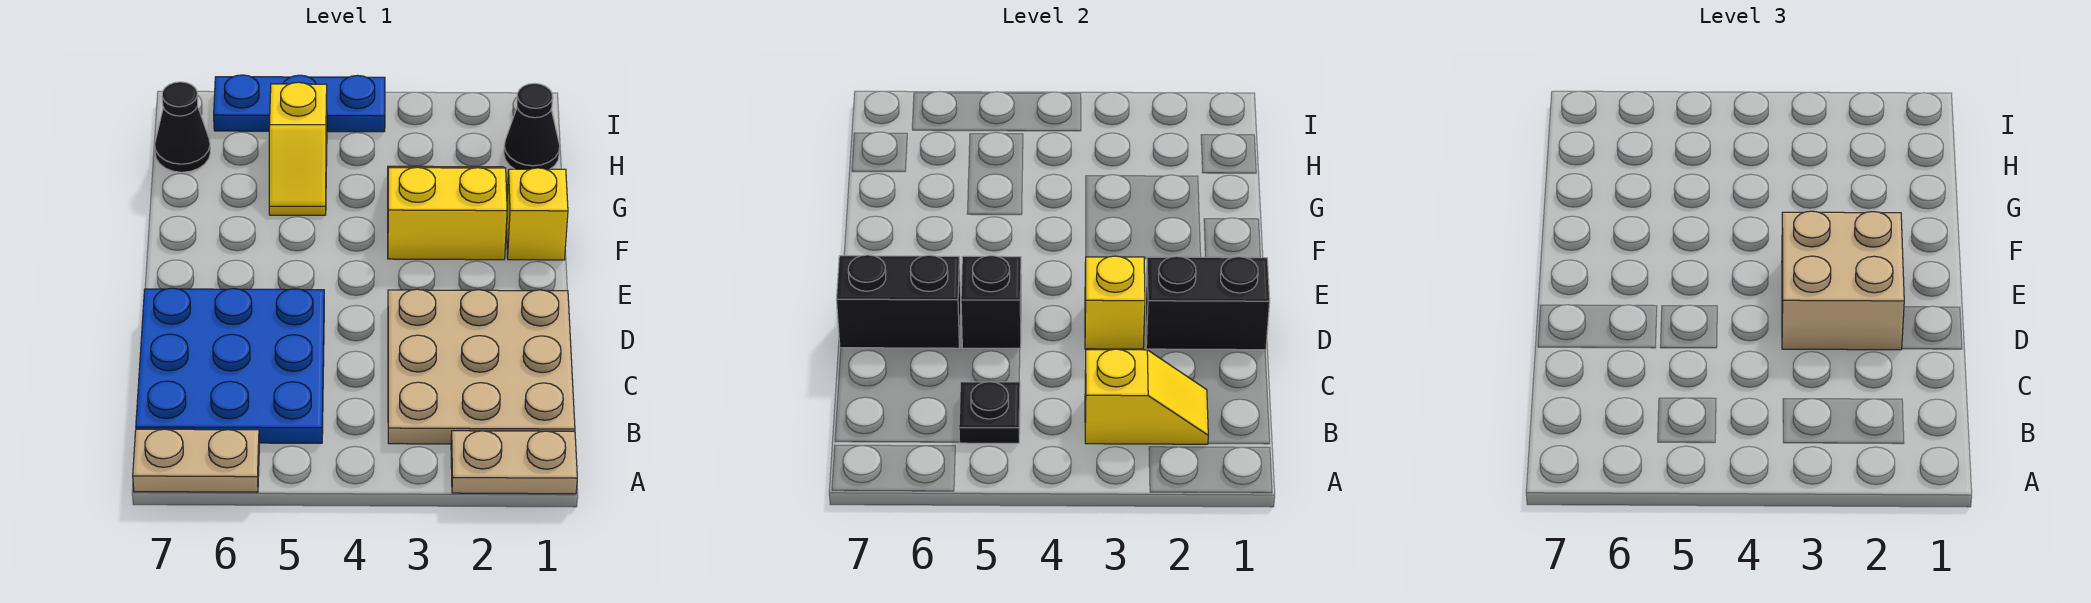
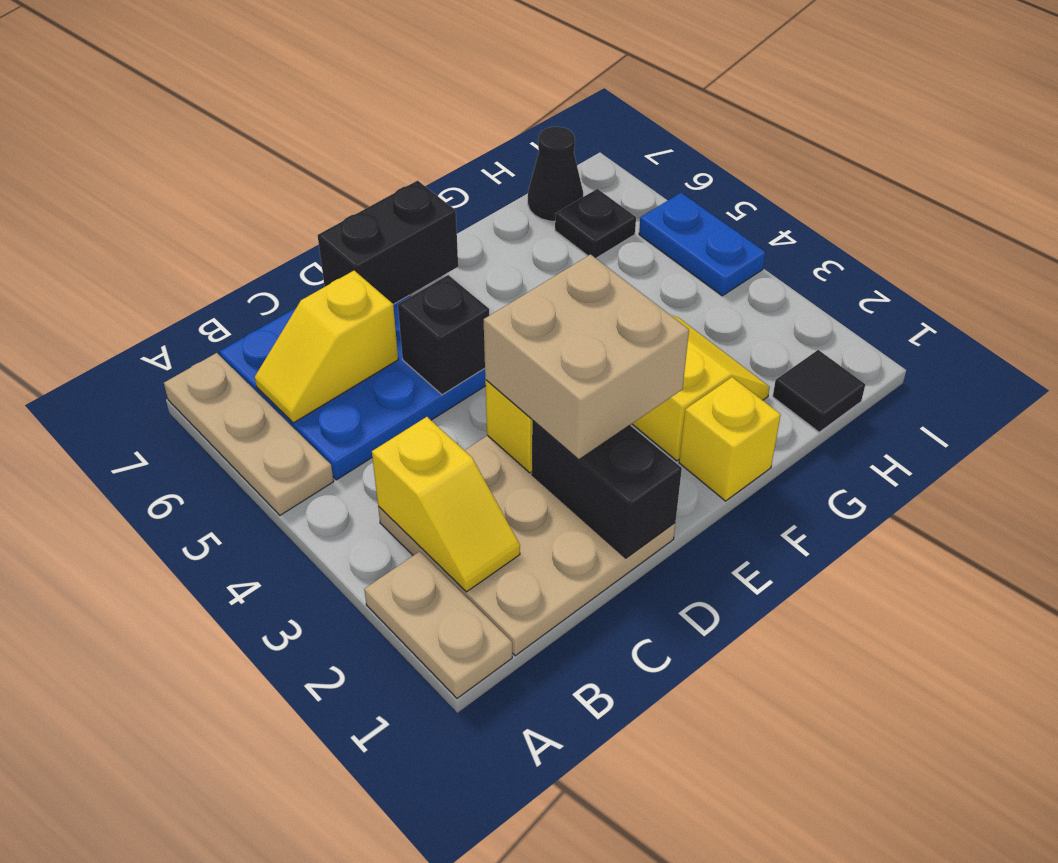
tan plate A6:A7 level 1 -> tan plate A5:A7 level 1
black plate B5 level 2 -> black plate H6 level 1
black brick D6:D7 level 2 -> black brick D7:E7 level 2
yellow slope G5:H5 level 1 top H -> yellow slope B6:C6 level 2 top C
black cone H1 level 1 -> black tile H1 level 1
blue plate I4:I6 level 1 -> blue plate I4:I5 level 1

